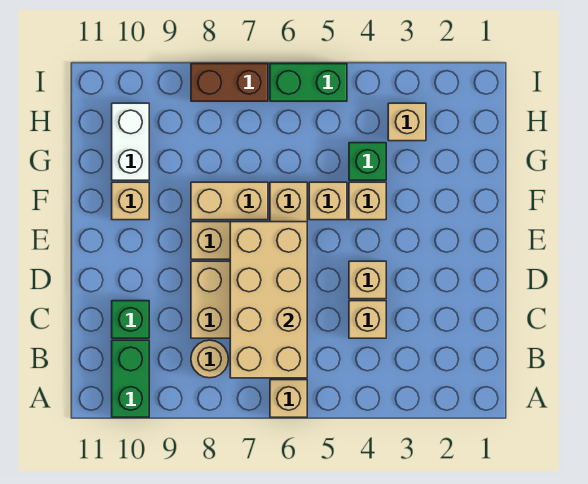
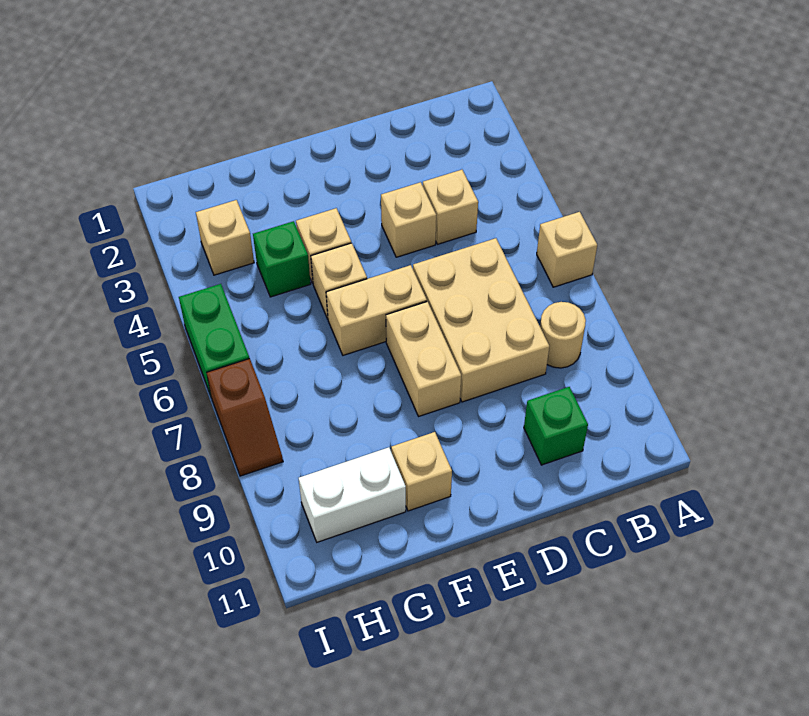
green brick A10:B10 level 1 -> none
tan brick B6:E7 level 2 -> none
tan brick F7:F8 level 1 -> none
brown brick I7:I8 level 1 -> brown slope I7:I8 level 1 top 7

